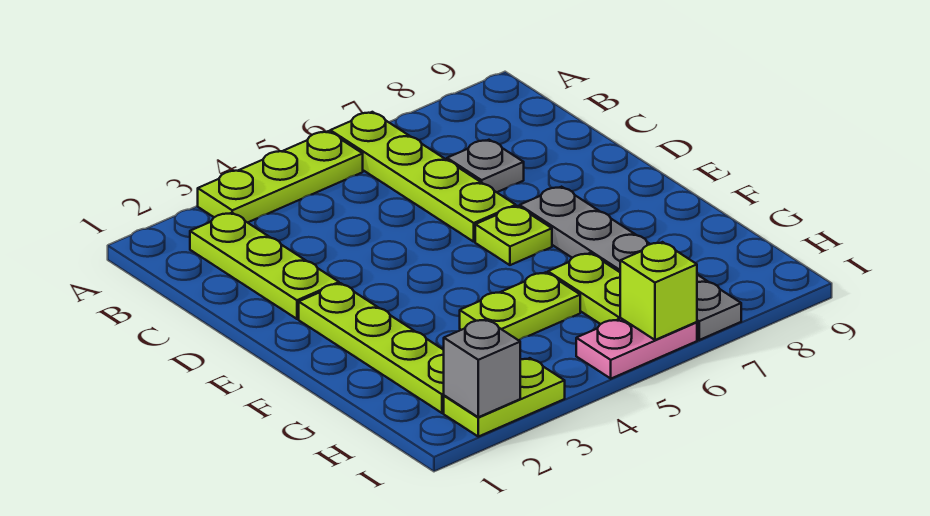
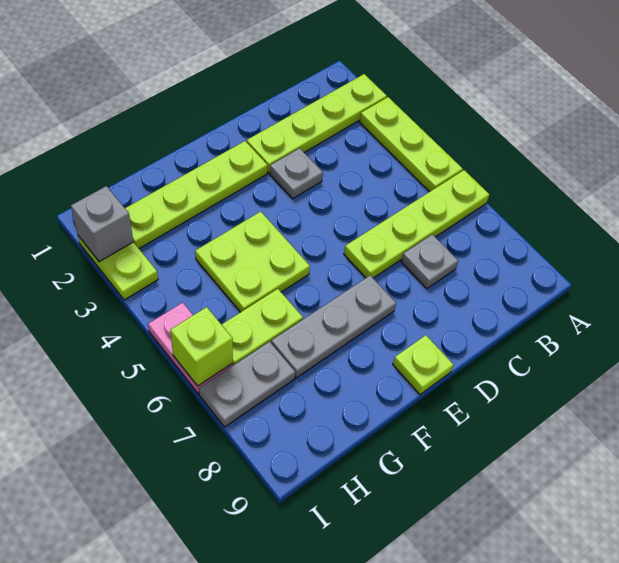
lime plate B2:D2 level 1 -> lime plate A2:D2 level 1
none -> grey plate D3 level 1
lime plate E6 level 1 -> lime plate E9 level 1
lime plate G4:G5 level 1 -> lime plate F4:G5 level 1

